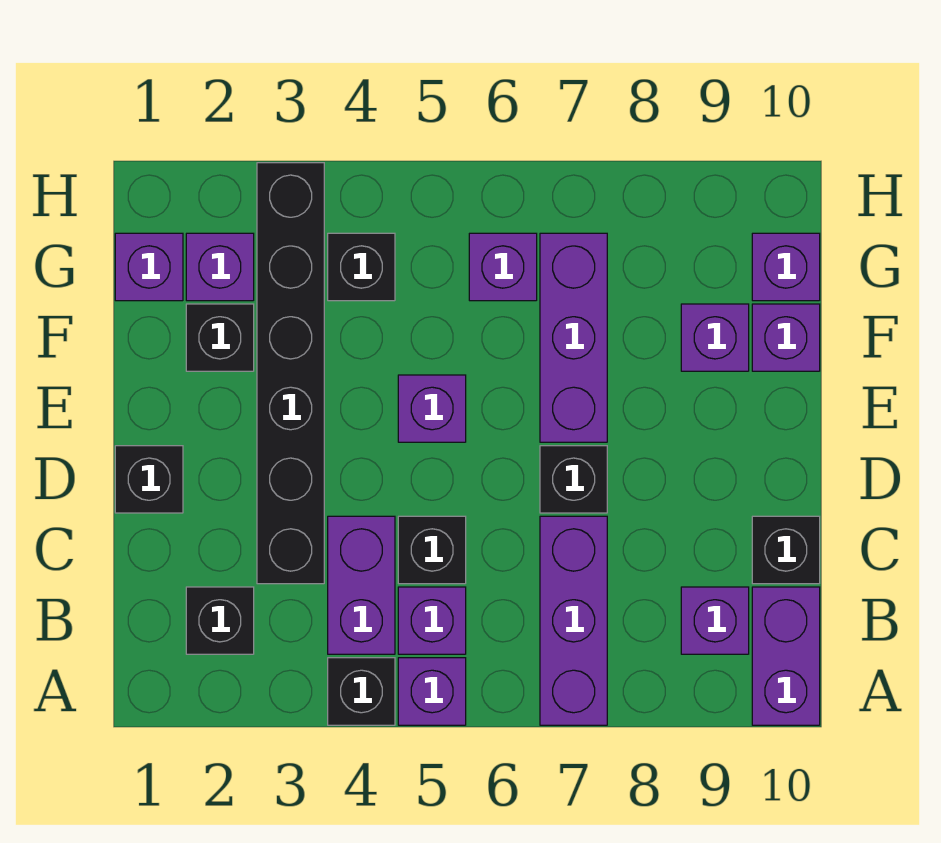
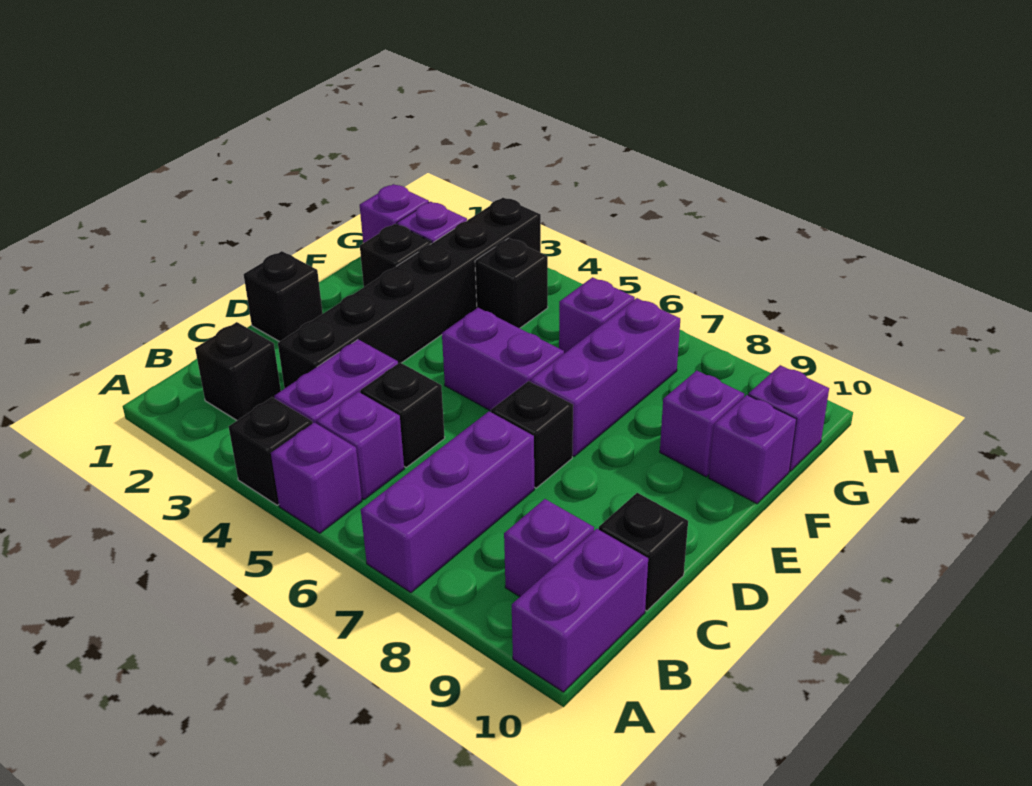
purple brick E5 level 1 -> purple brick E5:E6 level 1

